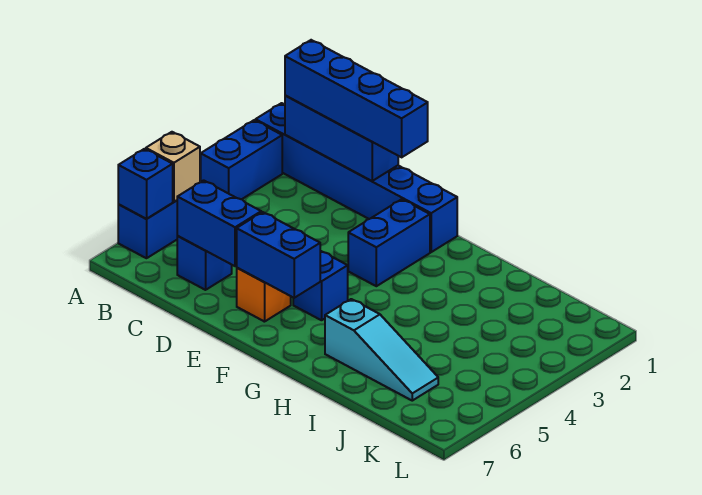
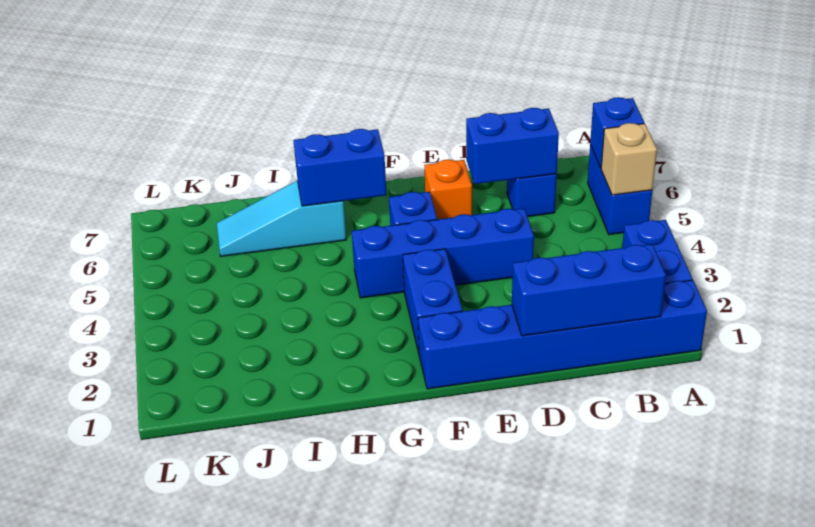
blue brick B1:E1 level 3 -> blue brick D4:G4 level 1
blue brick E6:F6 level 2 -> blue brick G6:H6 level 2

